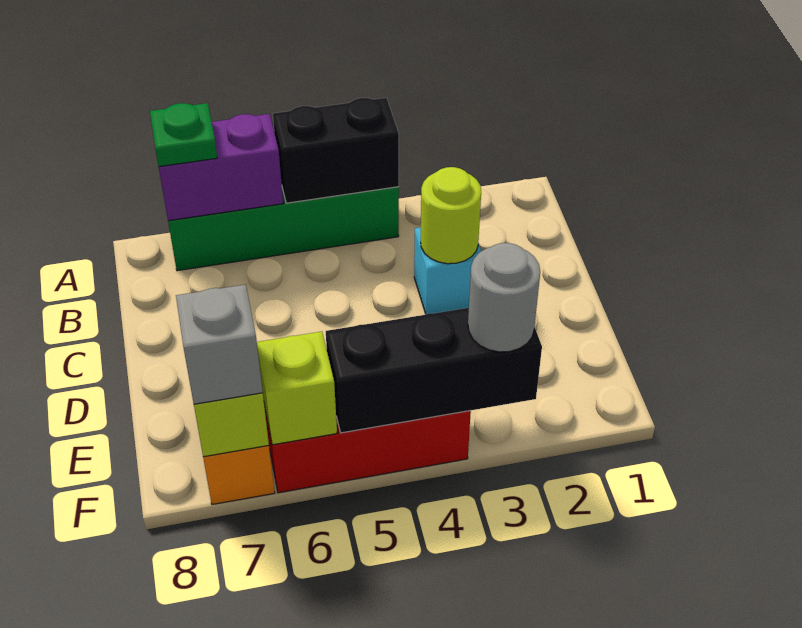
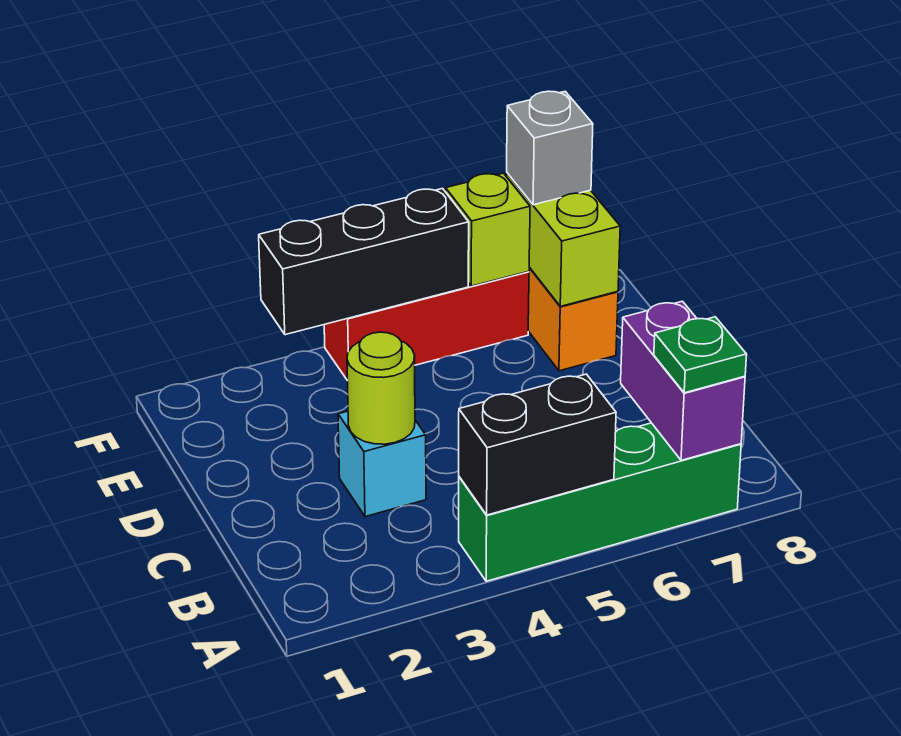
purple brick A6:A7 level 2 -> purple brick A7:B7 level 2
grey round brick F3 level 3 -> none

